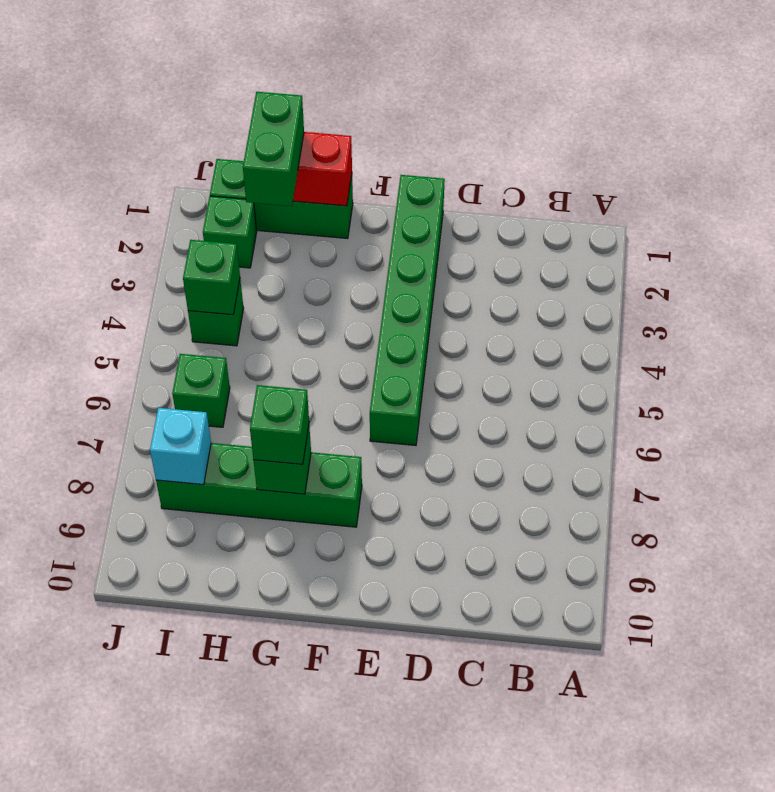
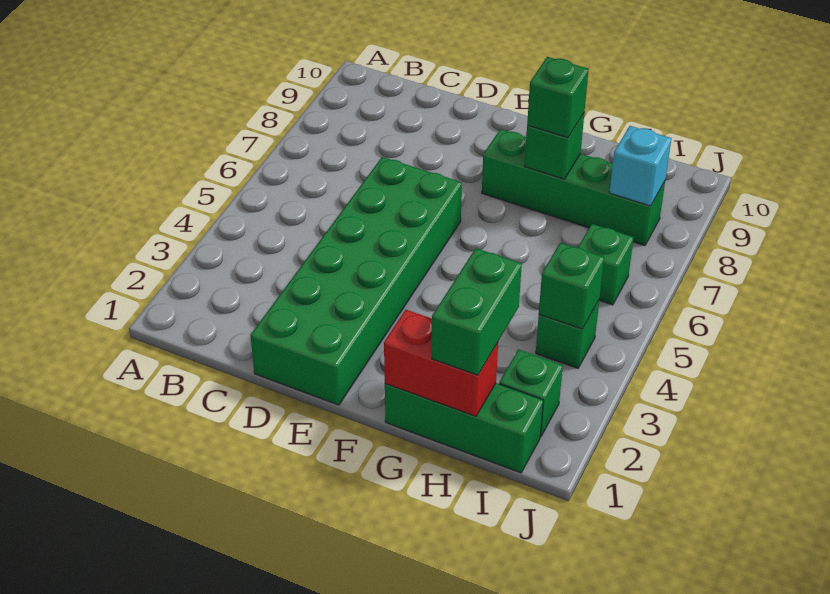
green brick E1:E6 level 1 -> green brick D1:E6 level 1

